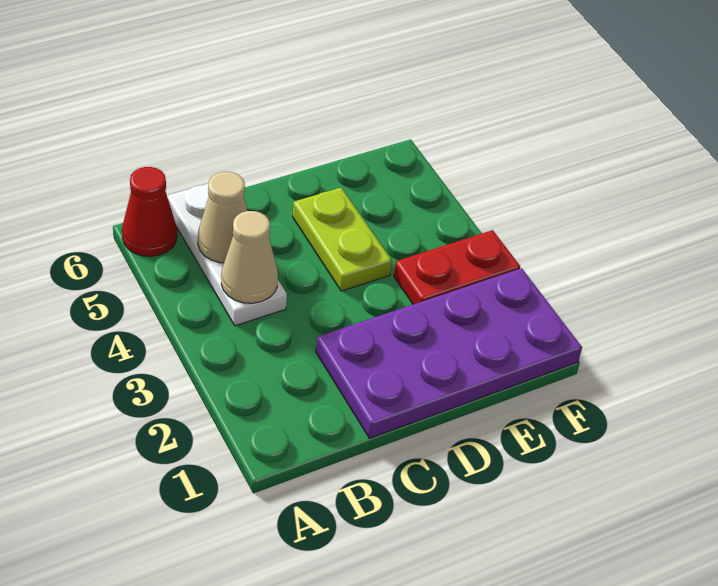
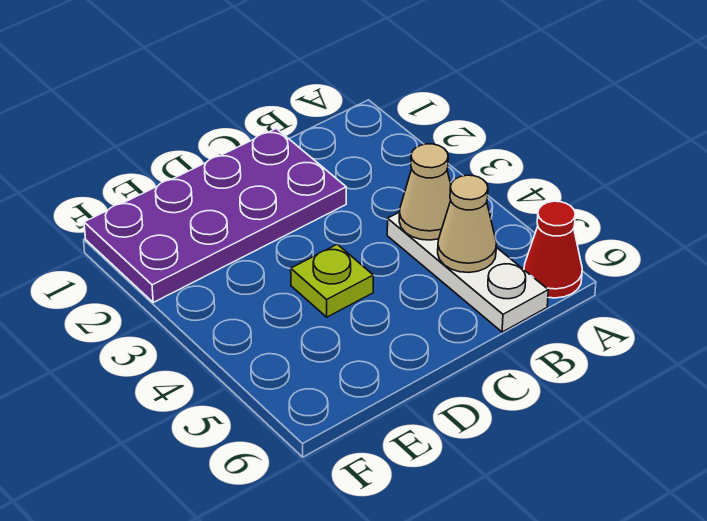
lime plate D4:D5 level 1 -> lime plate D4 level 1
red plate E3:F3 level 1 -> none

